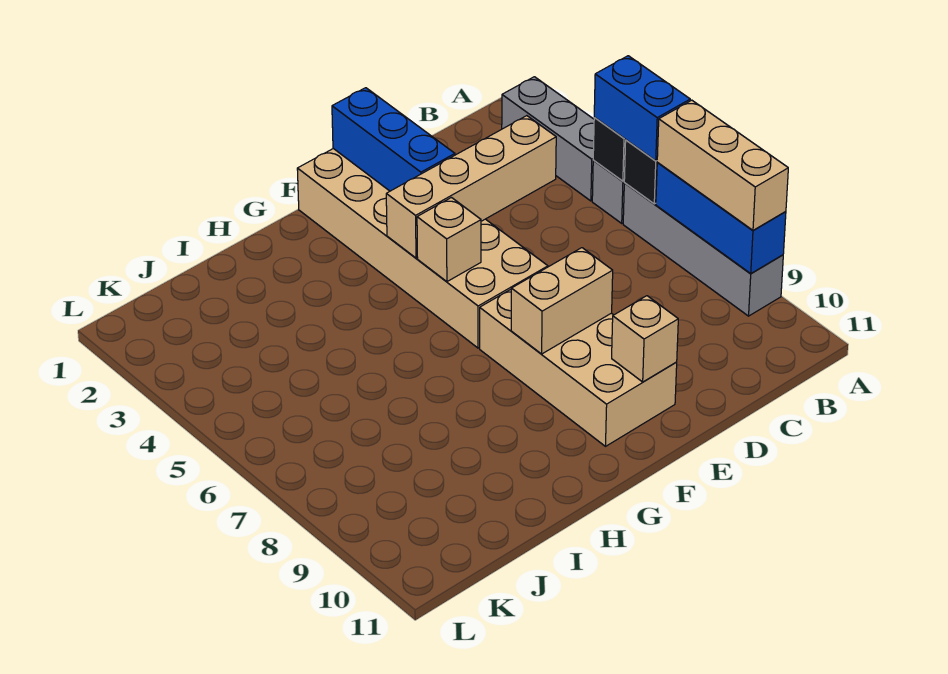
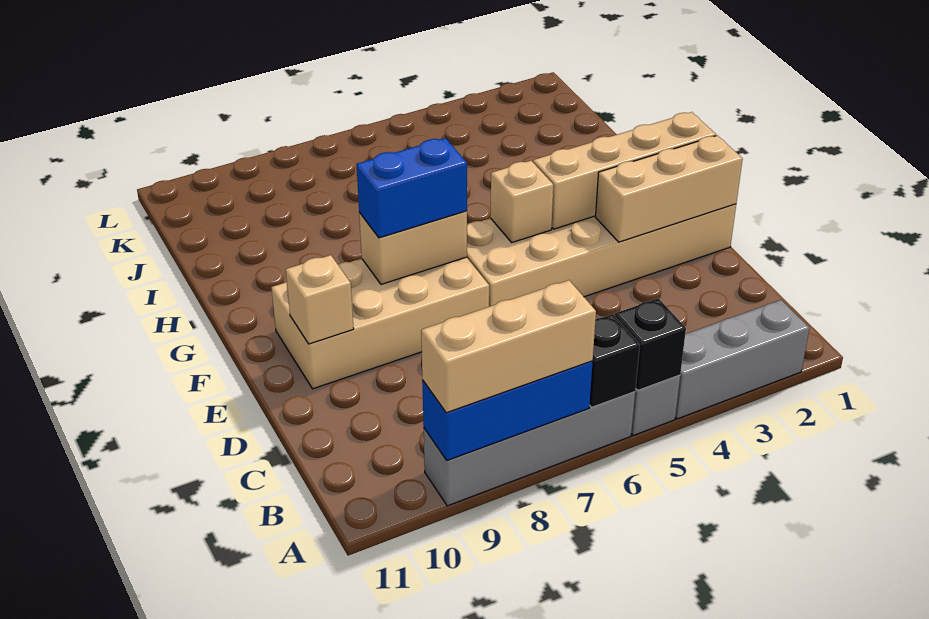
blue brick A5:A6 level 3 -> blue brick F7:F8 level 3
tan brick C4:F4 level 2 -> tan brick F1:F4 level 2
blue brick E1:E3 level 2 -> tan brick E1:E3 level 2
tan brick E8:F8 level 2 -> tan brick F7:F8 level 2

